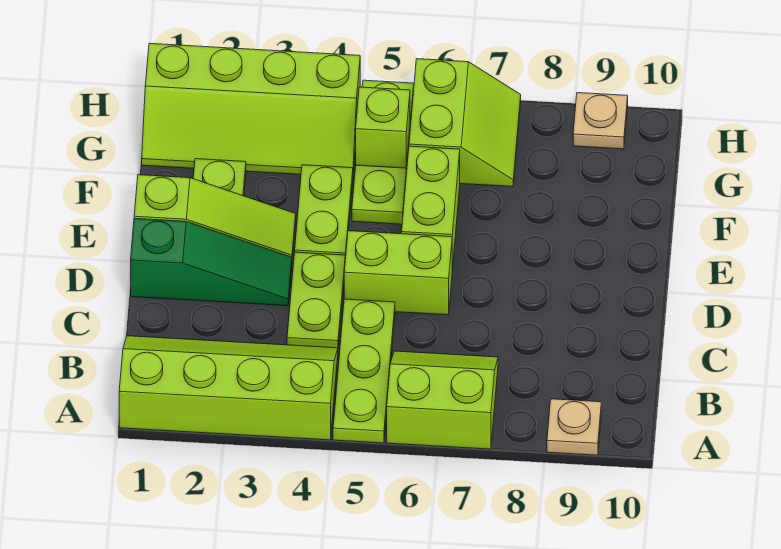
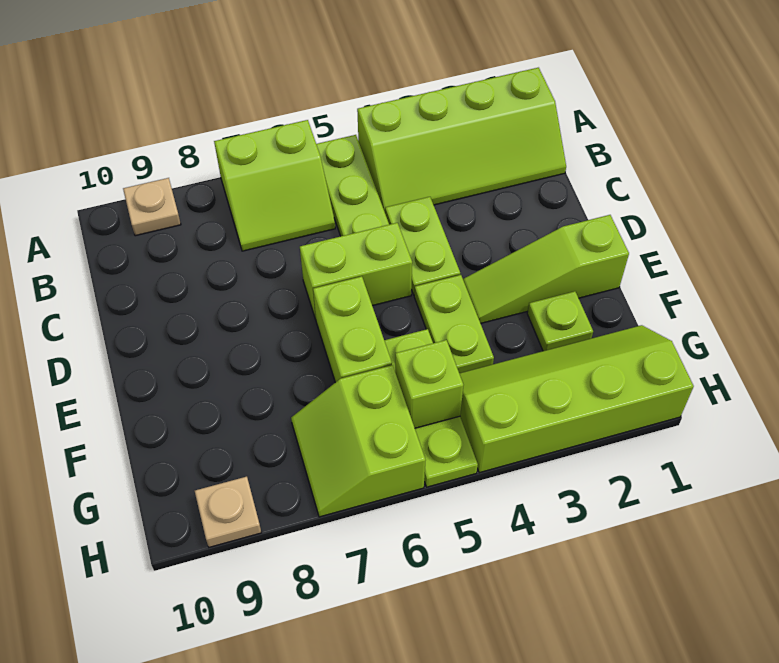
green slope D1:D3 level 1 top 1 -> none

